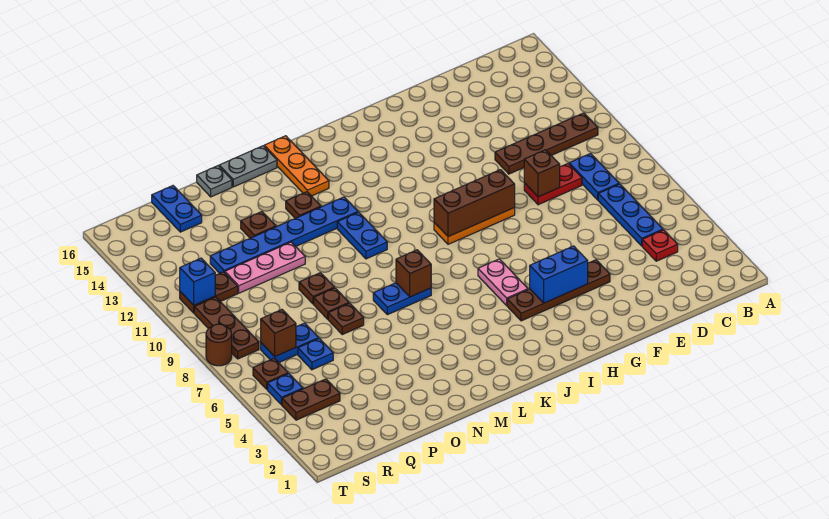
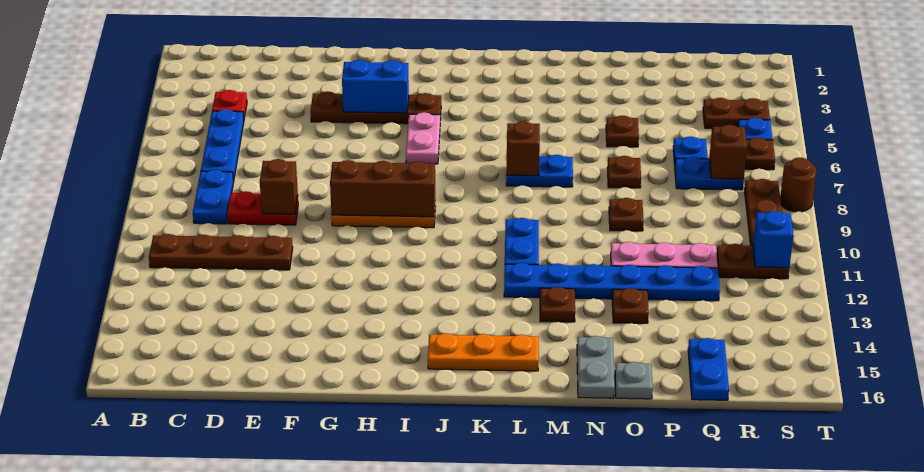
orange plate L14:L16 level 1 -> orange plate J15:L15 level 1
grey plate M16:N16 level 1 -> grey plate N15:N16 level 1
brown plate O8 level 1 -> brown plate O5 level 1

